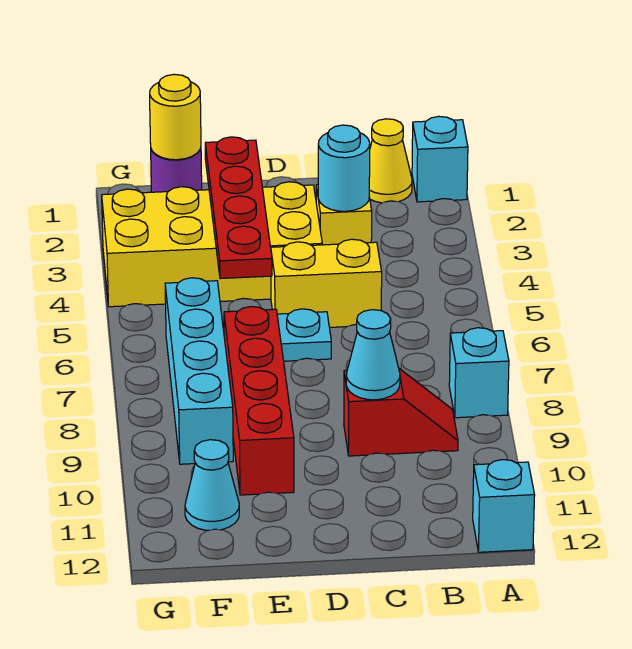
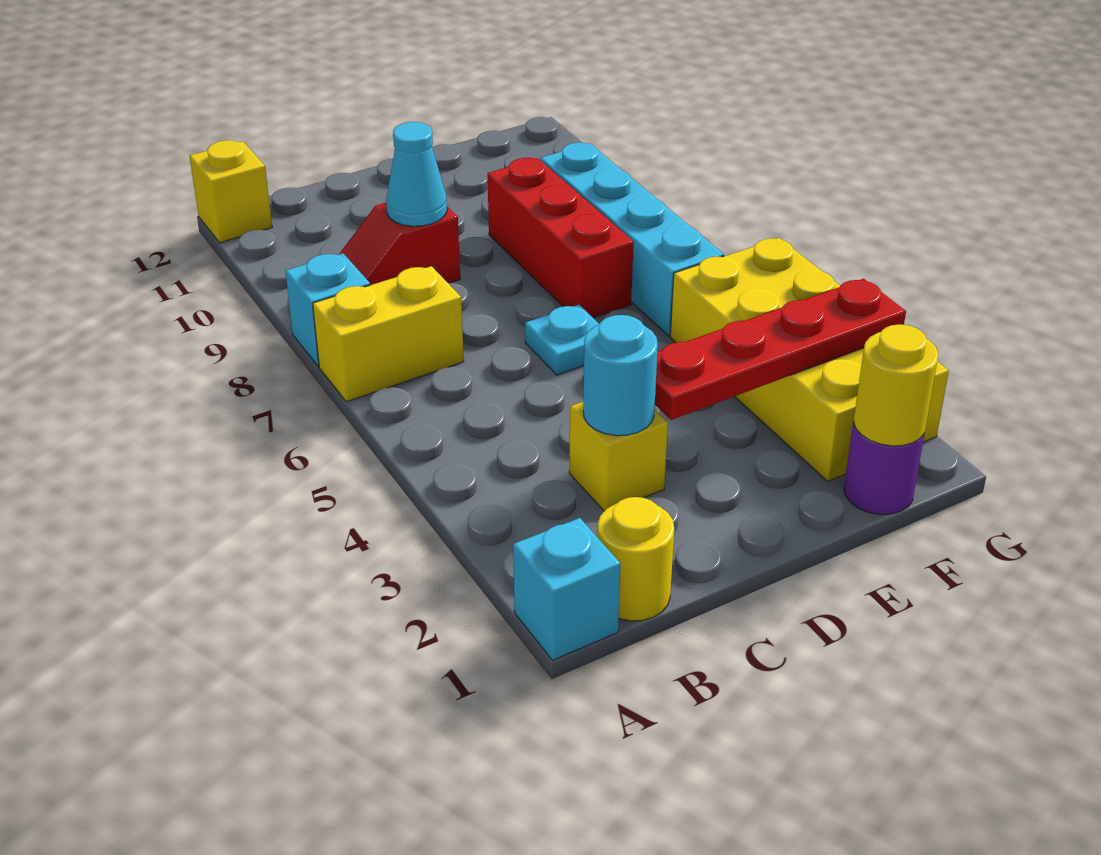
cyan brick A12 level 1 -> yellow brick A12 level 1
yellow cone B1 level 1 -> yellow round brick B1 level 1
yellow brick C5:D5 level 1 -> yellow brick A7:B7 level 1
yellow brick D3:G4 level 1 -> yellow brick F2:G5 level 1
red plate E2:E5 level 2 -> red plate D3:G3 level 2
red brick E7:E10 level 1 -> red brick E7:E9 level 1
cyan cone F11 level 1 -> none

